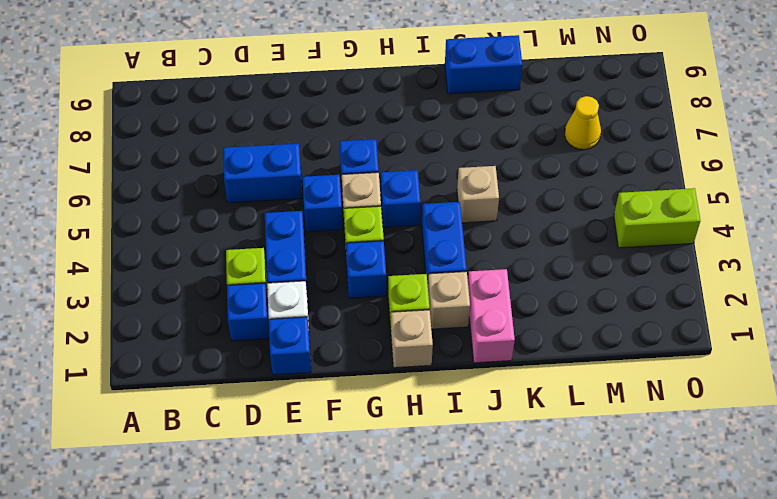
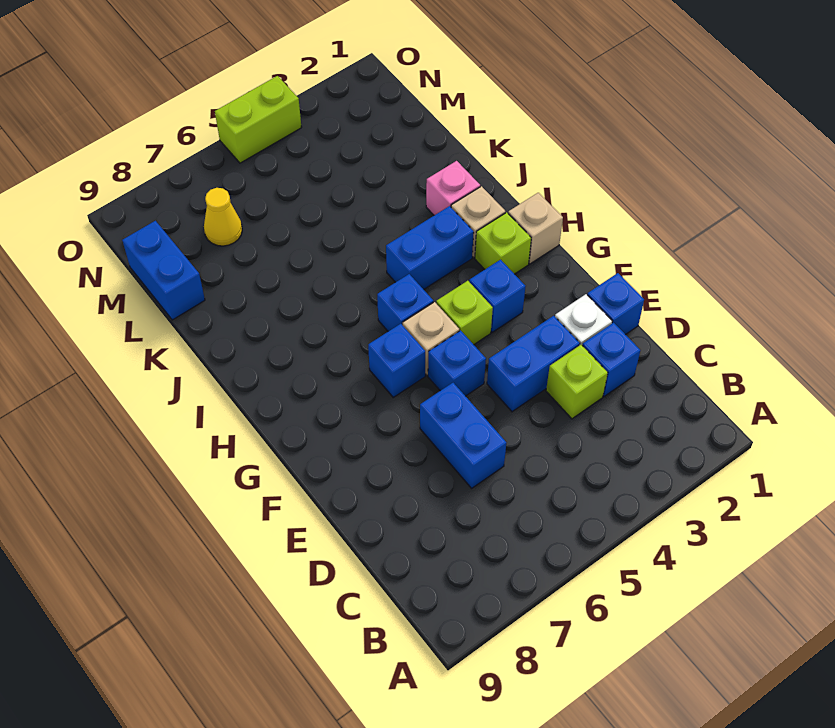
pink brick J1:J2 level 1 -> pink brick J2 level 1
tan brick J5 level 1 -> none
blue brick J9:K9 level 1 -> blue brick L9:M9 level 1
lime brick N4:O4 level 1 -> lime brick O4:O5 level 1

